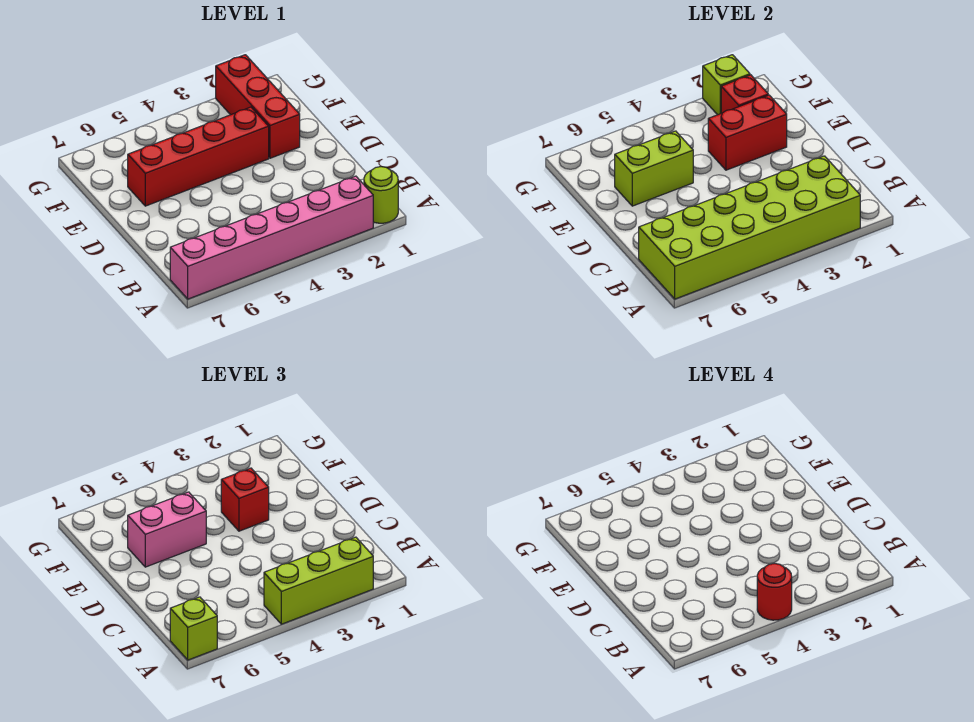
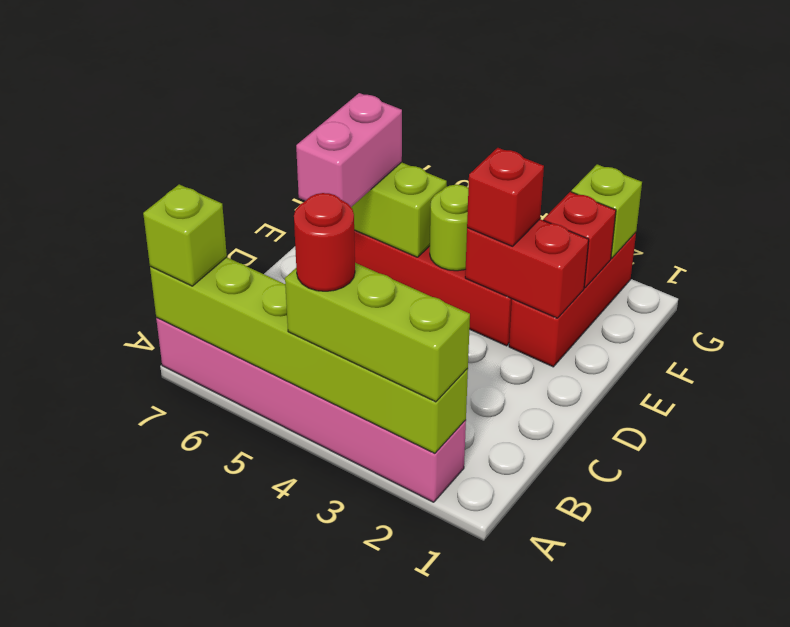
lime round brick A1 level 1 -> lime round brick E4 level 2
lime brick A2:B7 level 2 -> lime brick A2:A7 level 2
pink brick E5:E6 level 3 -> pink brick D6:E6 level 3

